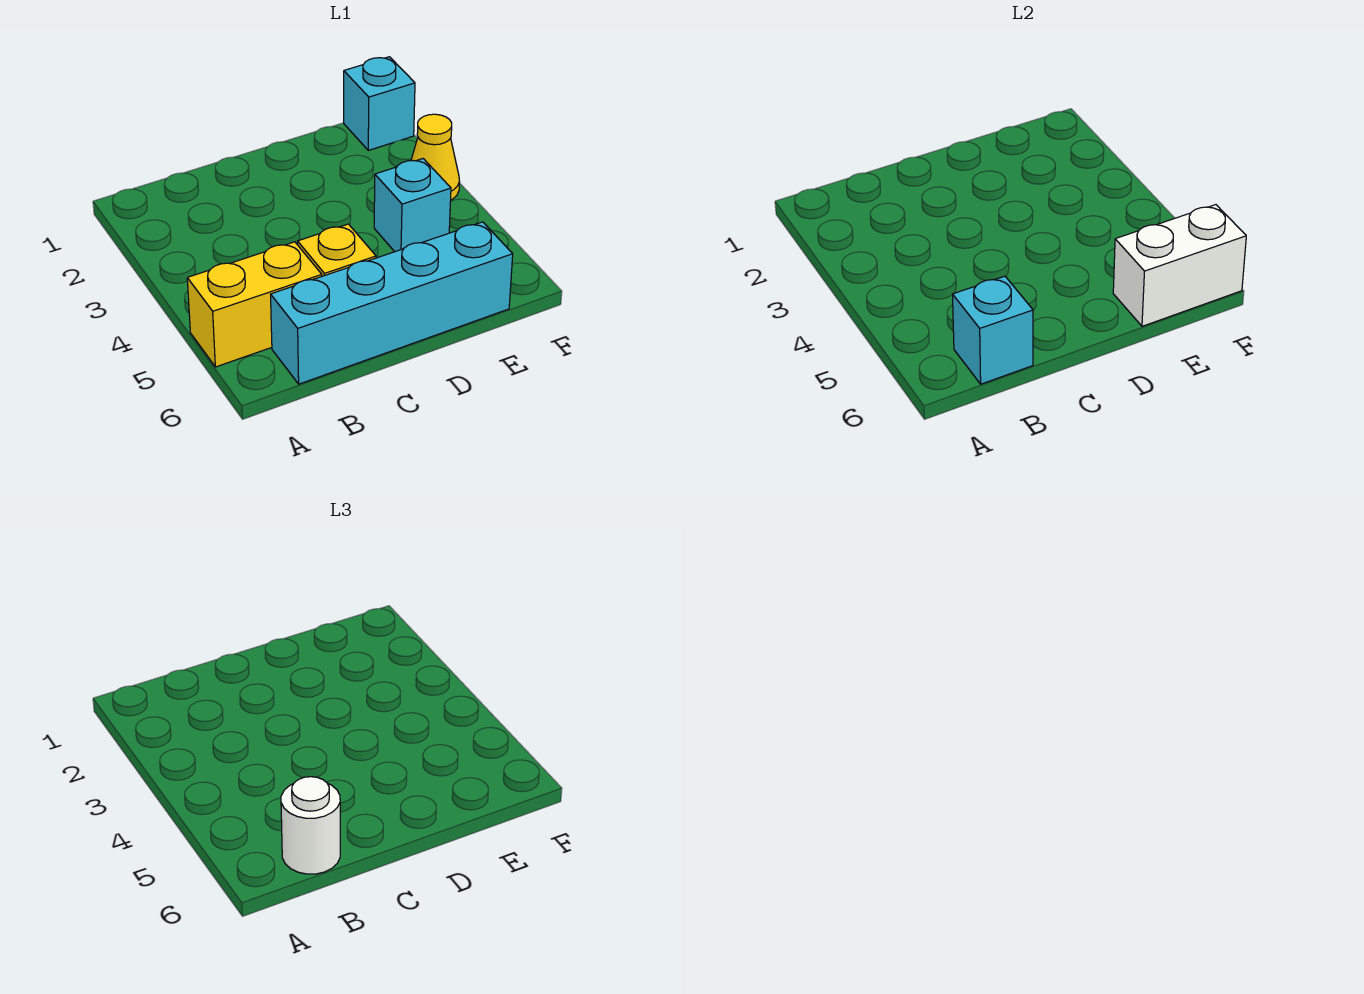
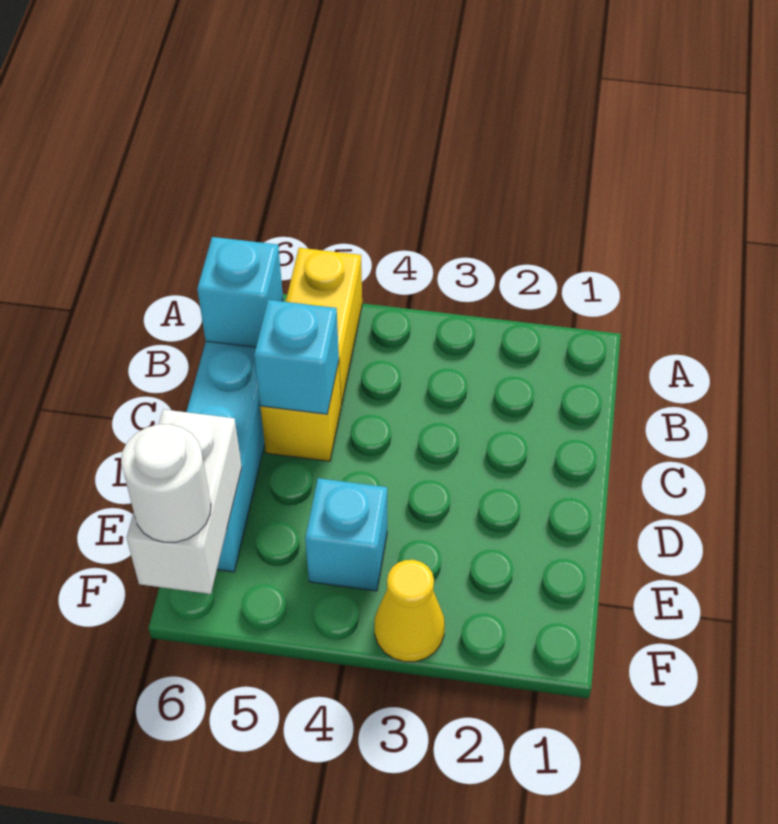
white round brick B6 level 3 -> white round brick F6 level 3
cyan brick F1 level 1 -> cyan brick C5 level 2

